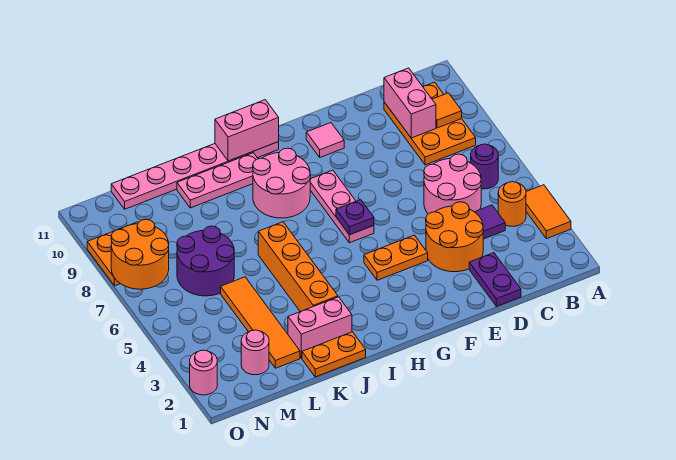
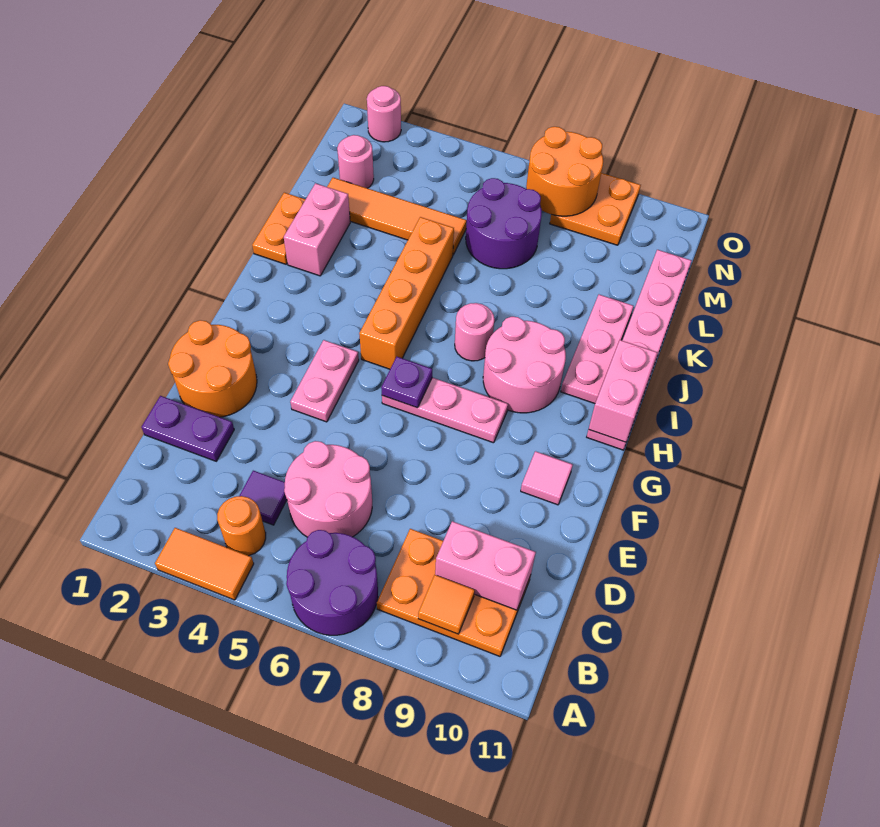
purple round brick B6 level 1 -> purple round brick A6:B7 level 1
orange round brick D3:E4 level 1 -> orange round brick E1:F2 level 1
orange plate F4:G4 level 1 -> pink plate F4:G4 level 1
none -> pink round brick I7 level 1
orange brick J3:J6 level 1 -> orange brick H5:K5 level 1

